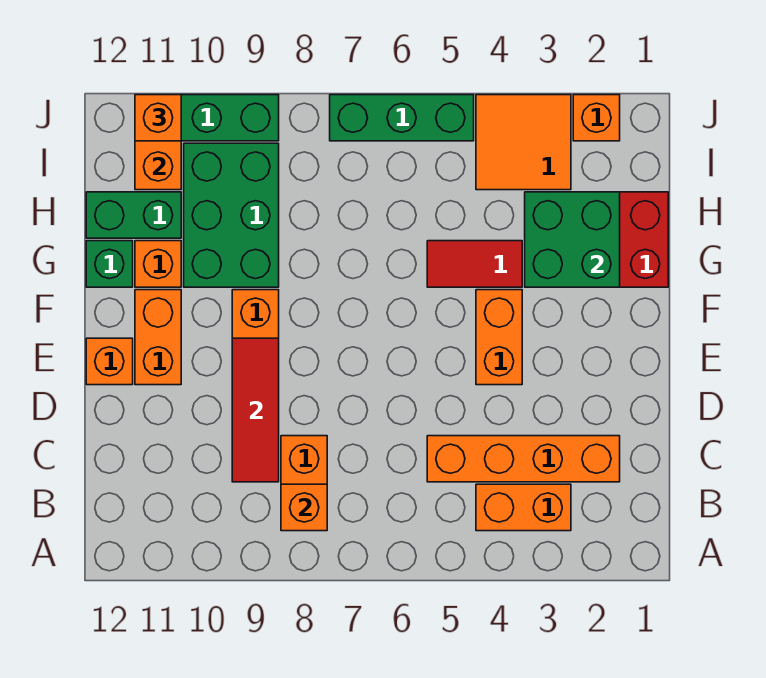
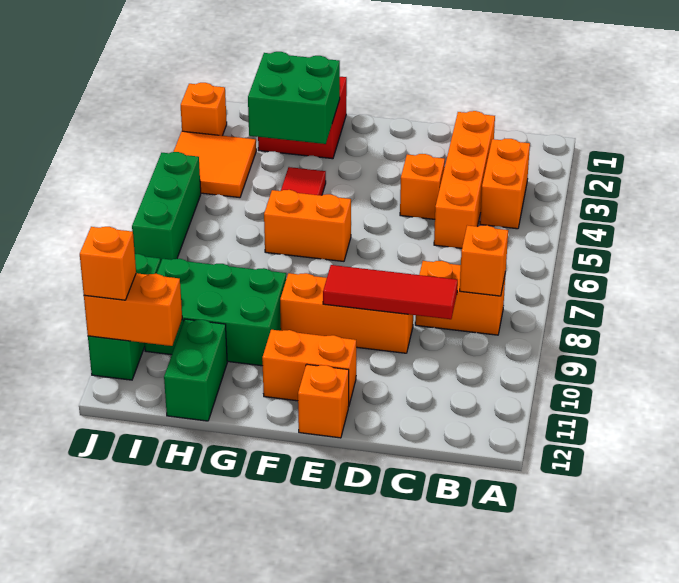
orange brick E4:F4 level 1 -> orange brick F6:G6 level 1
orange brick G11 level 1 -> orange brick D4 level 1
green brick G12 level 1 -> none

